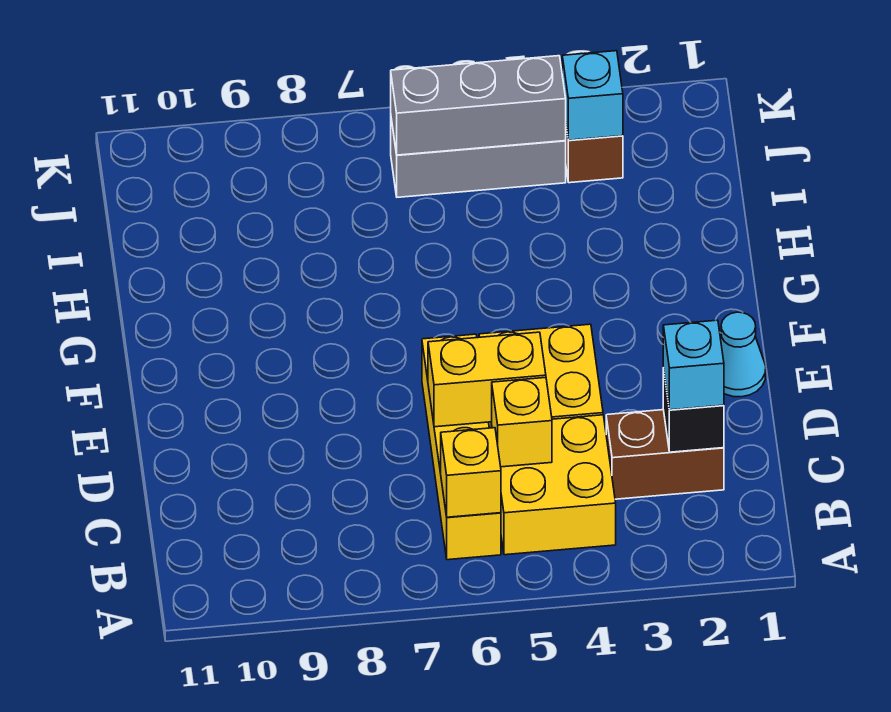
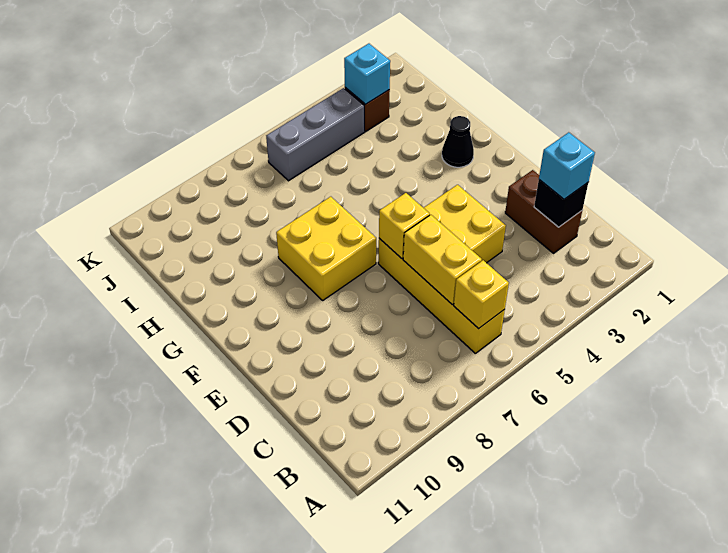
yellow brick B4:C5 level 1 -> yellow brick F7:G8 level 1
brown brick C2:C3 level 1 -> brown brick C2:D2 level 1
yellow brick C5 level 2 -> yellow brick E6 level 2
yellow brick D5:D6 level 2 -> yellow brick C6:D6 level 2
cyan cone E1 level 1 -> none
none -> black cone G2 level 1
grey brick J4:J6 level 2 -> none

